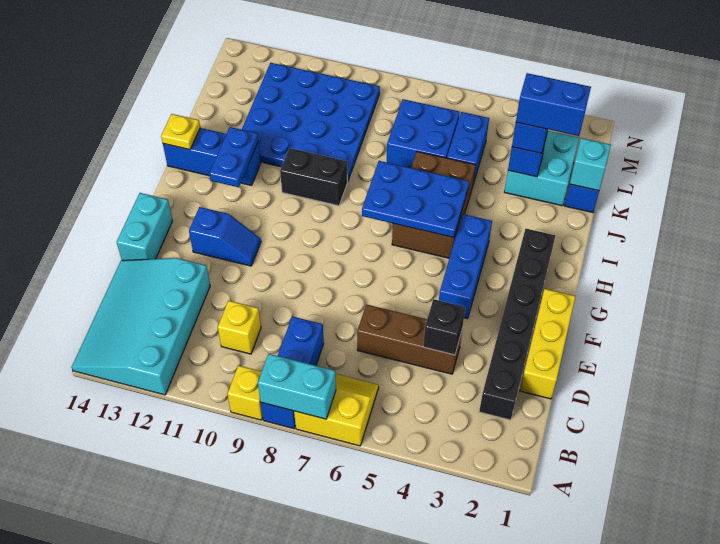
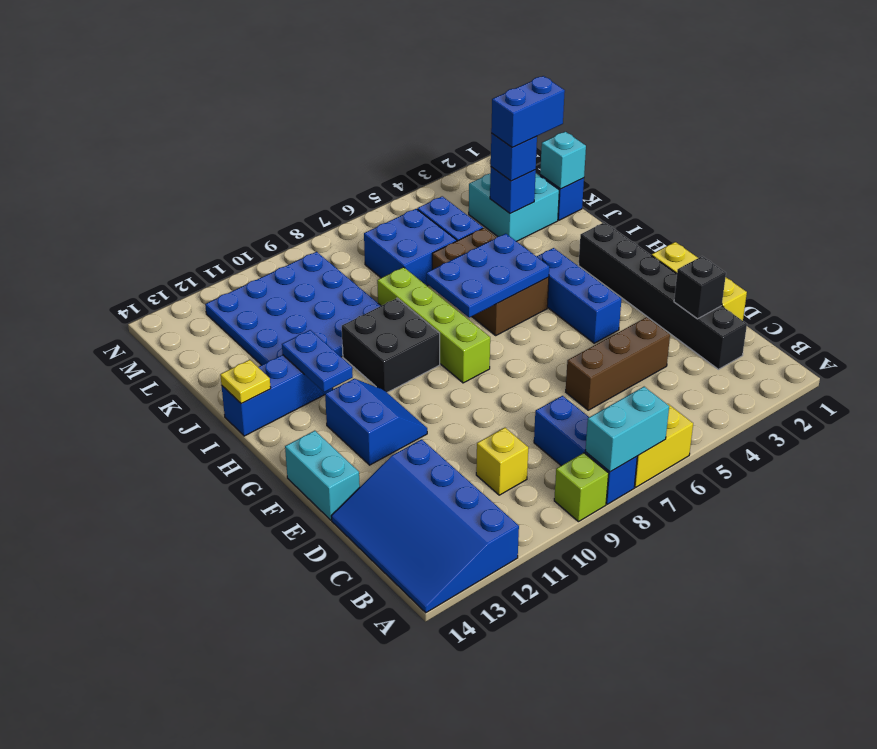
yellow brick A9 level 1 -> lime brick A9 level 1
cyan slope A12:D14 level 1 top 12 -> blue slope A12:D14 level 1 top 12
black brick D4 level 2 -> black brick D2 level 2
blue slope F11:F12 level 1 top 12 -> blue slope F11:G12 level 1 top 12
none -> lime brick G8:J8 level 1
black brick I9:I10 level 1 -> black brick H9:I10 level 1

